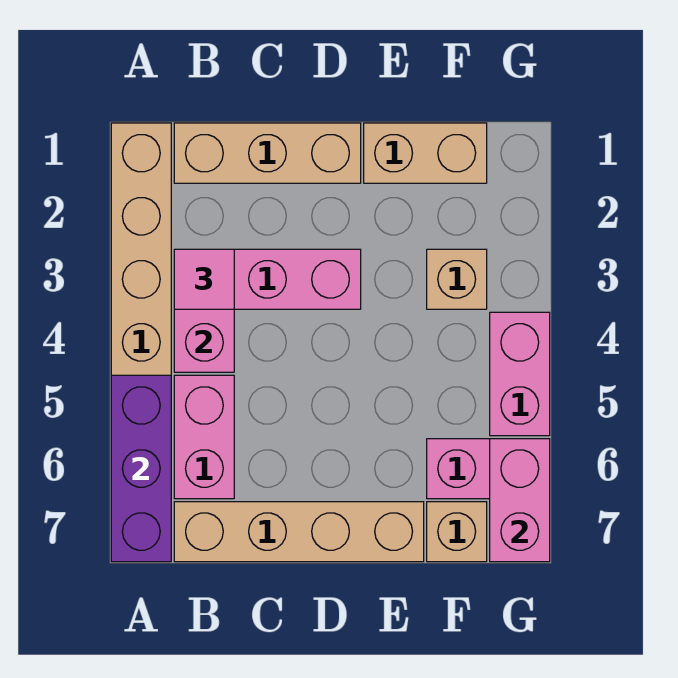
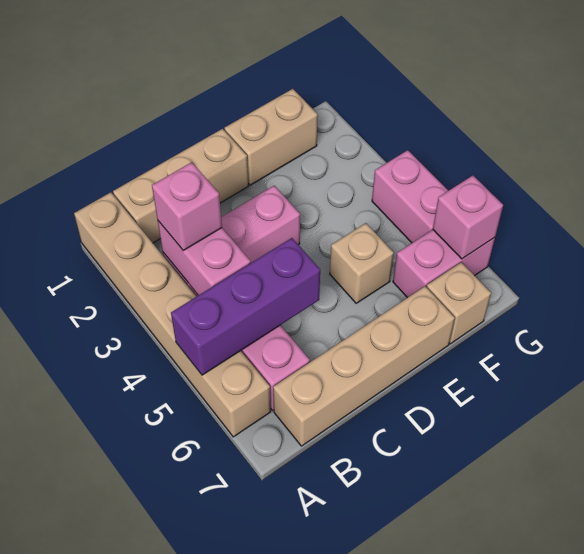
purple brick A5:A7 level 2 -> purple brick A5:C5 level 2
pink tile B3 level 3 -> pink brick B3 level 3
tan brick F3 level 1 -> tan brick E5 level 1
pink brick G6:G7 level 2 -> pink brick G6 level 2

